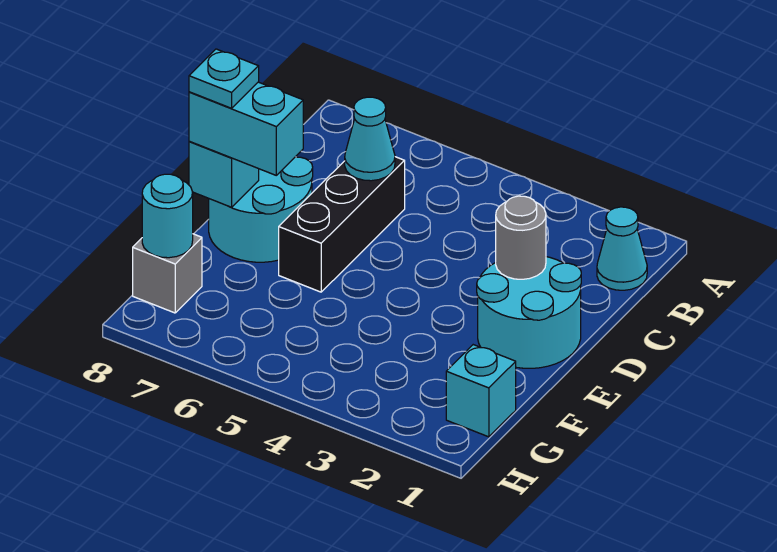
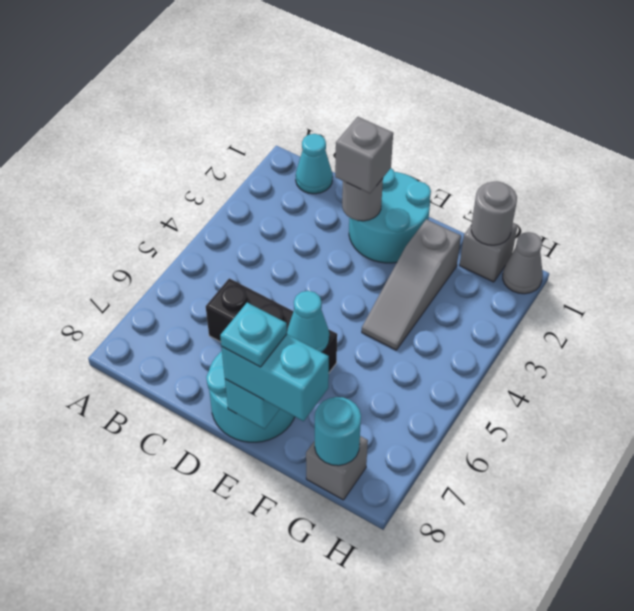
cyan cone C6 level 2 -> cyan cone E6 level 2
none -> grey brick D2 level 3
cyan brick E7:E8 level 3 -> cyan brick E8:F8 level 3
none -> grey slope F2:F4 level 1 top 2
cyan brick G1 level 1 -> grey brick G1 level 1
none -> grey round brick G1 level 2
none -> grey cone H1 level 1

